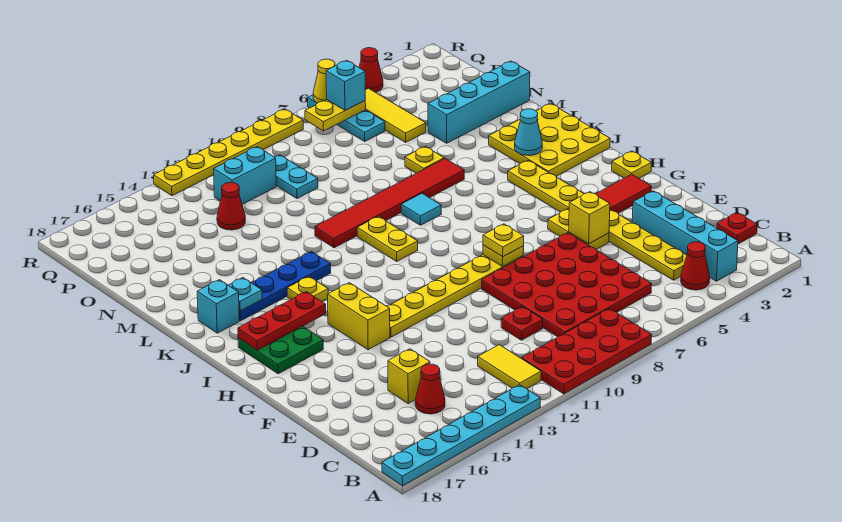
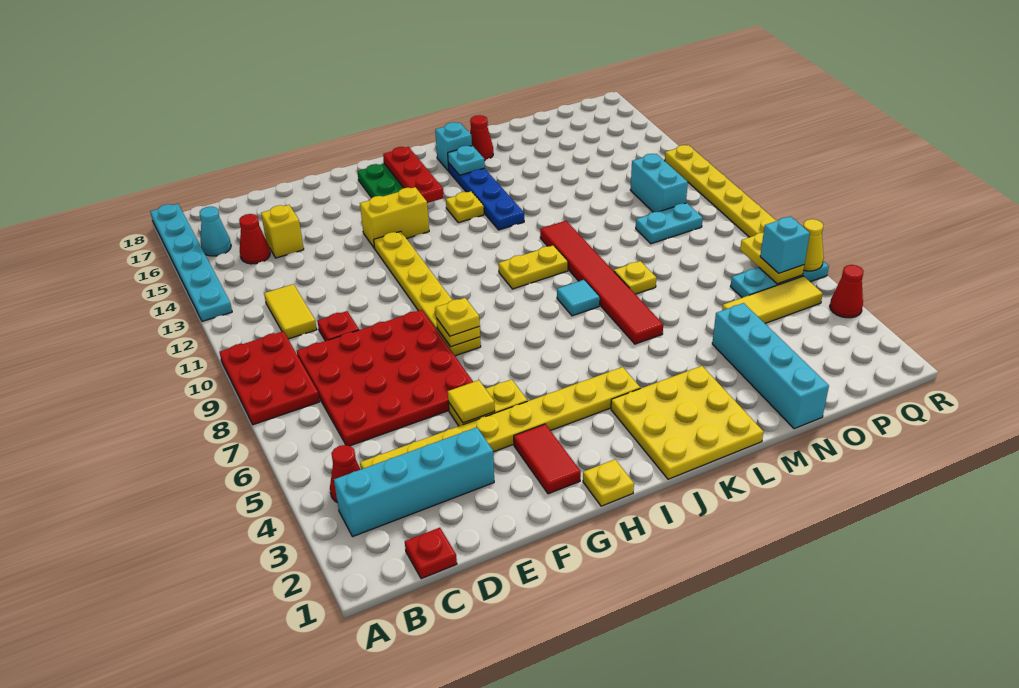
red plate A8:B11 level 1 -> red plate A8:B10 level 1
yellow tile B12:C12 level 1 -> yellow tile C11:C12 level 1
yellow brick F5 level 2 -> yellow tile F5 level 2
cyan cone K3 level 2 -> cyan cone B16 level 1
yellow plate M6 level 1 -> yellow plate M8 level 1
red cone O13 level 1 -> red cone L17 level 1

